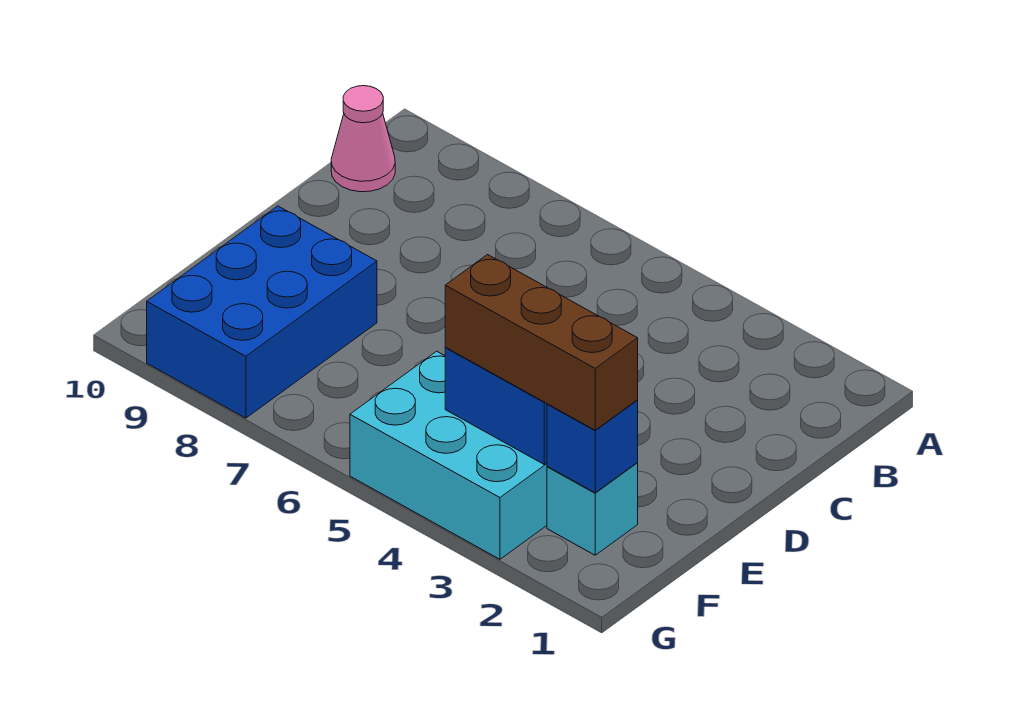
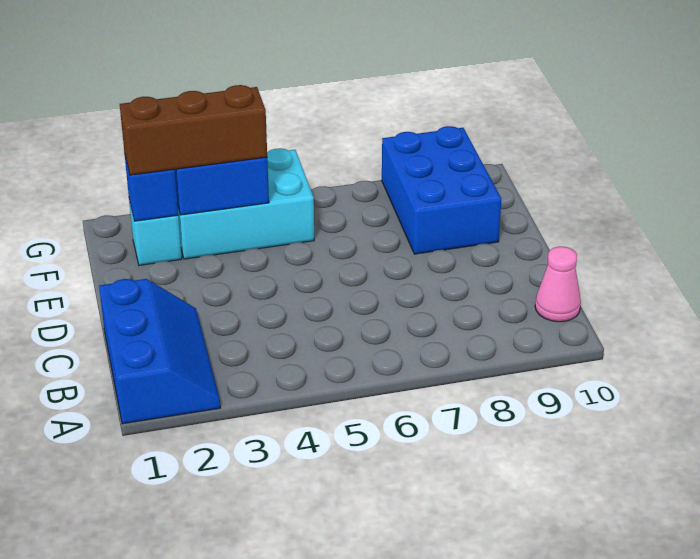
none -> blue slope A1:C2 level 1 top 1

